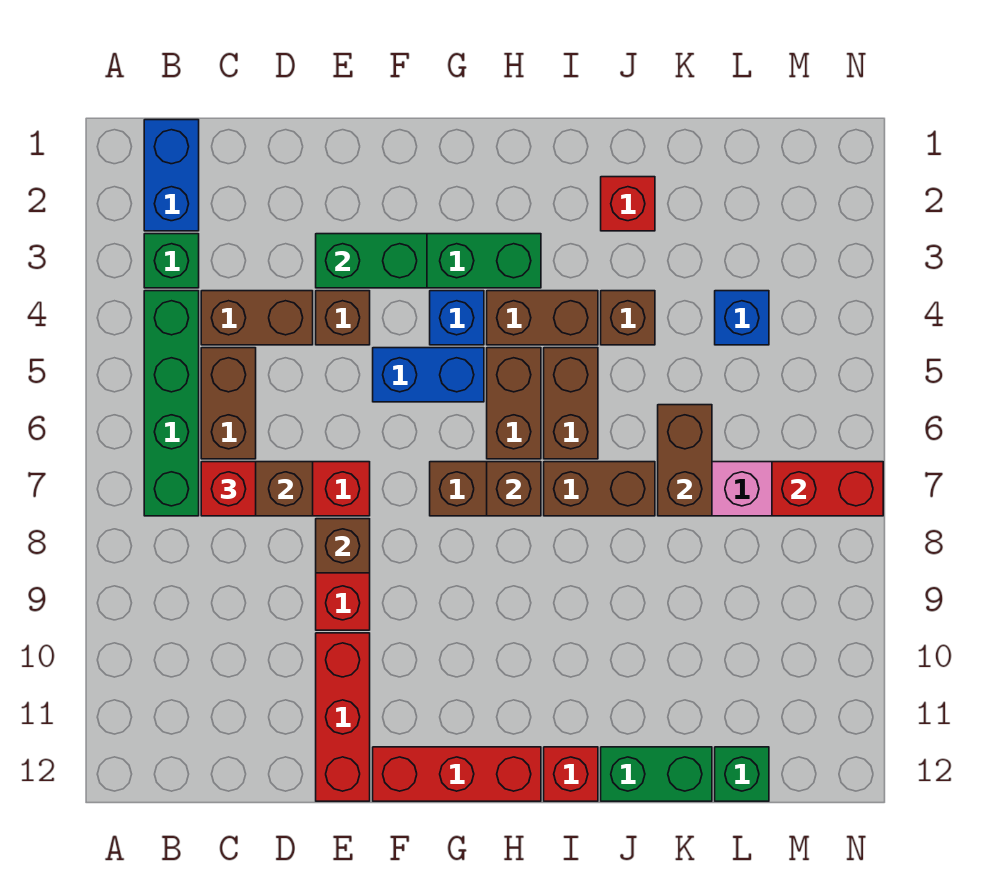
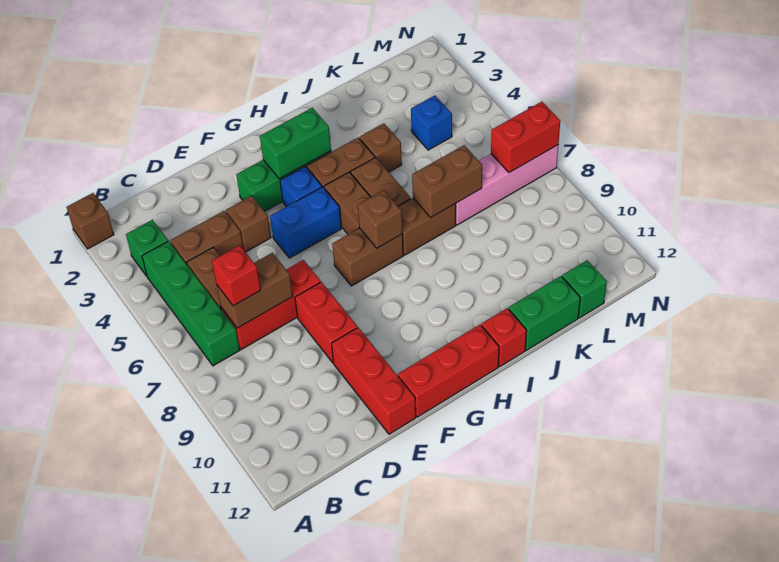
blue brick B1:B2 level 1 -> none
green brick E3:F3 level 2 -> green brick G3:H3 level 2
brown brick E8 level 2 -> brown brick A1 level 1
red brick J2 level 1 -> none
brown brick K6:K7 level 2 -> brown brick J7:K7 level 2

